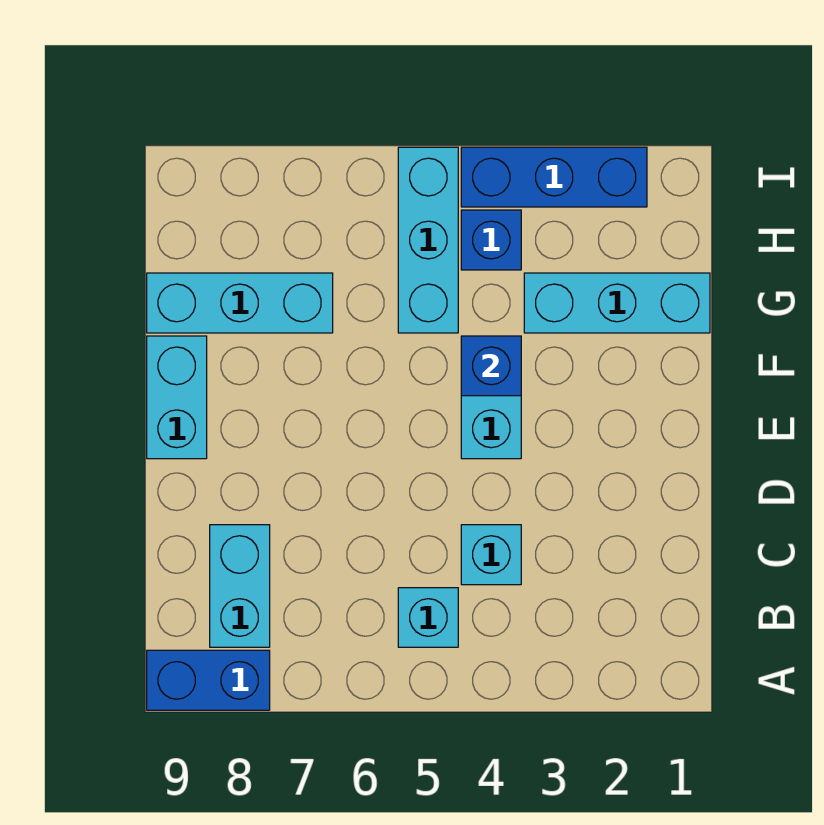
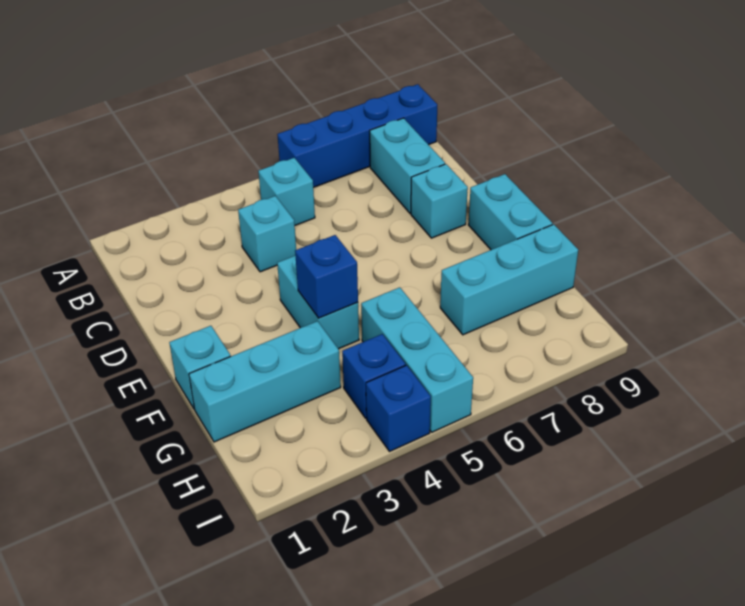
blue brick A8:A9 level 1 -> blue brick A6:A9 level 1
none -> cyan brick D8 level 1
none -> cyan brick F1 level 1
blue brick I2:I4 level 1 -> blue brick I4 level 1

